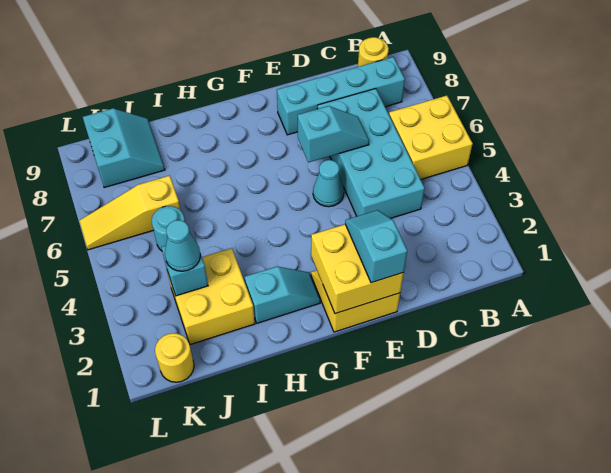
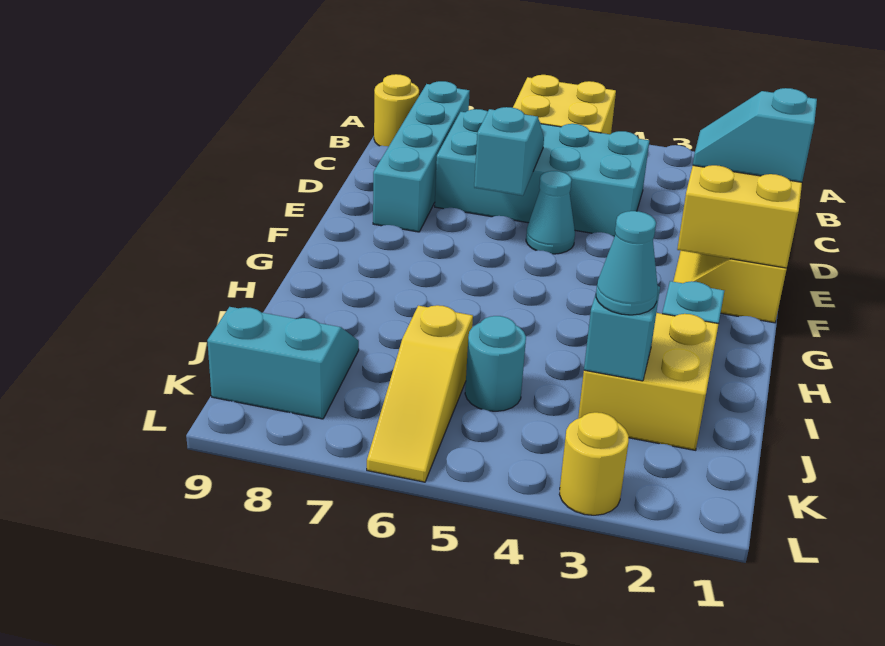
yellow round brick K1 level 1 -> yellow round brick L3 level 1

